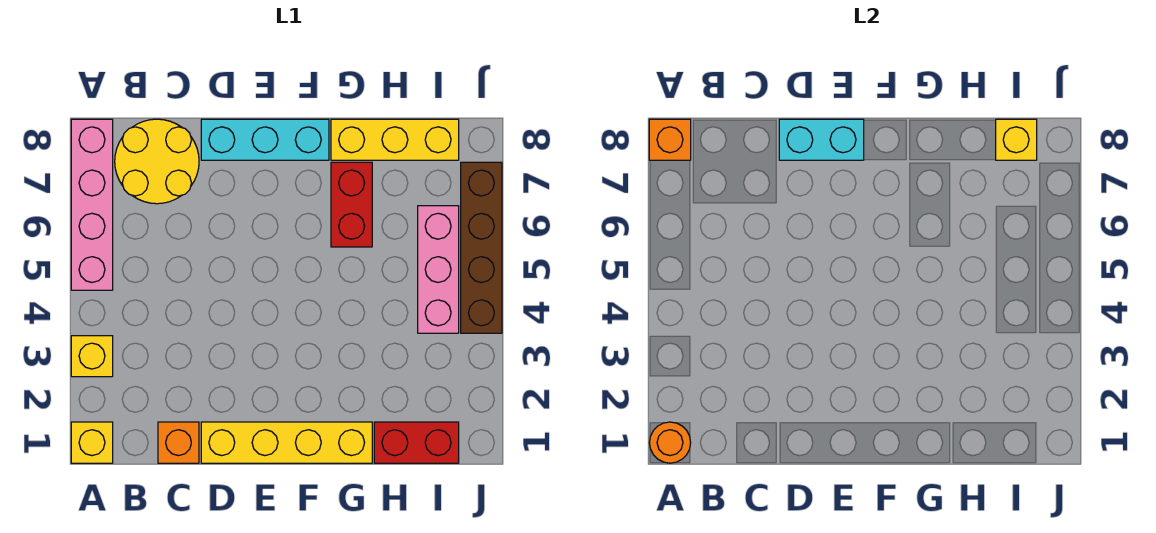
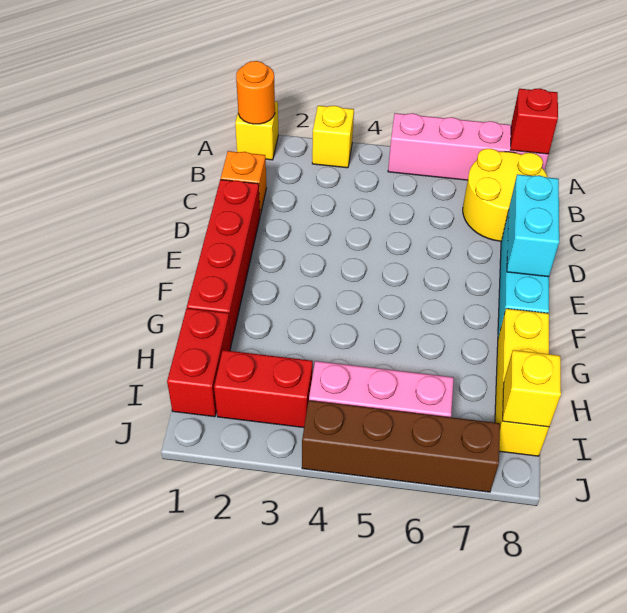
orange brick A8 level 2 -> red brick A8 level 2
yellow brick D1:G1 level 1 -> red brick D1:G1 level 1
red brick G6:G7 level 1 -> red brick I2:I3 level 1

